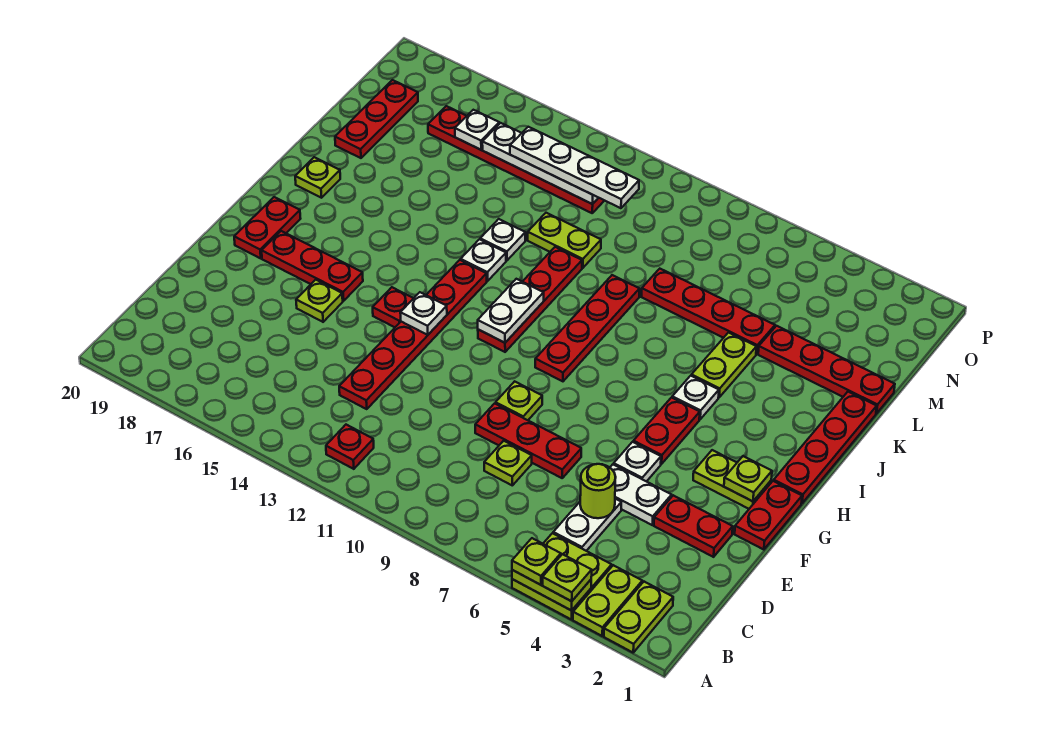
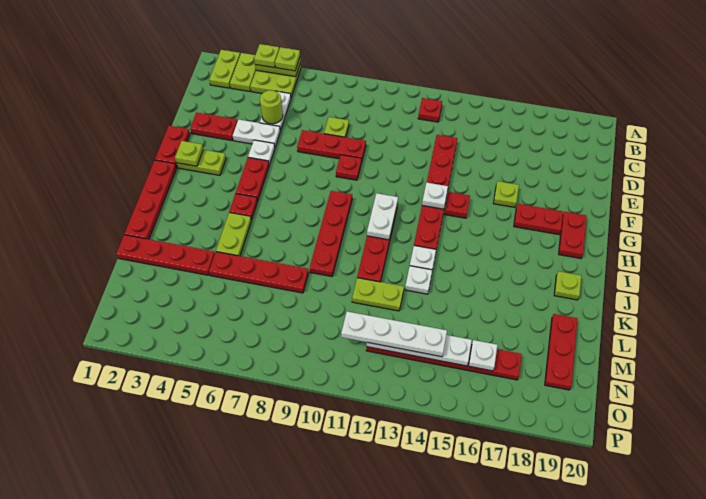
lime plate F9 level 1 -> red plate F9 level 1
red plate G16:G18 level 1 -> red plate G17:G18 level 1
white plate I5 level 1 -> red plate I5 level 1

